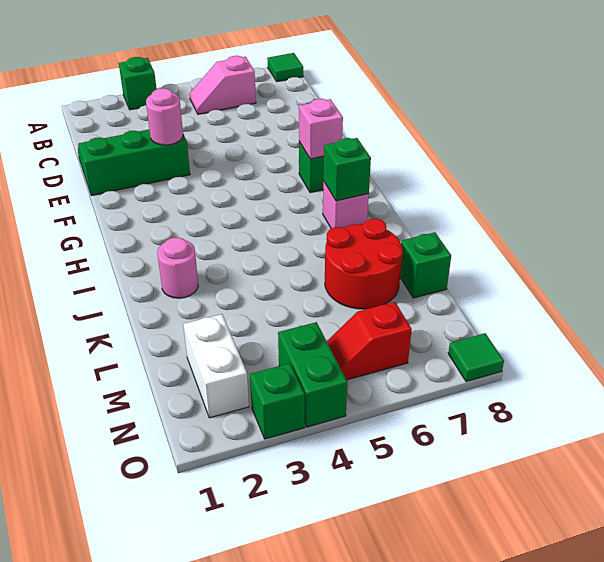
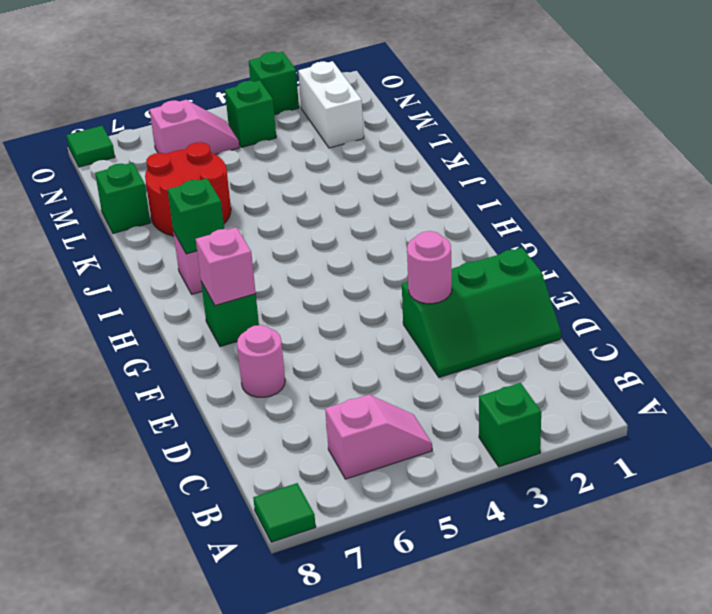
pink round brick J2 level 1 -> pink round brick E7 level 1
green brick N4:O4 level 1 -> green brick N4 level 1
red slope N5:N6 level 1 top 6 -> pink slope N5:N6 level 1 top 6

